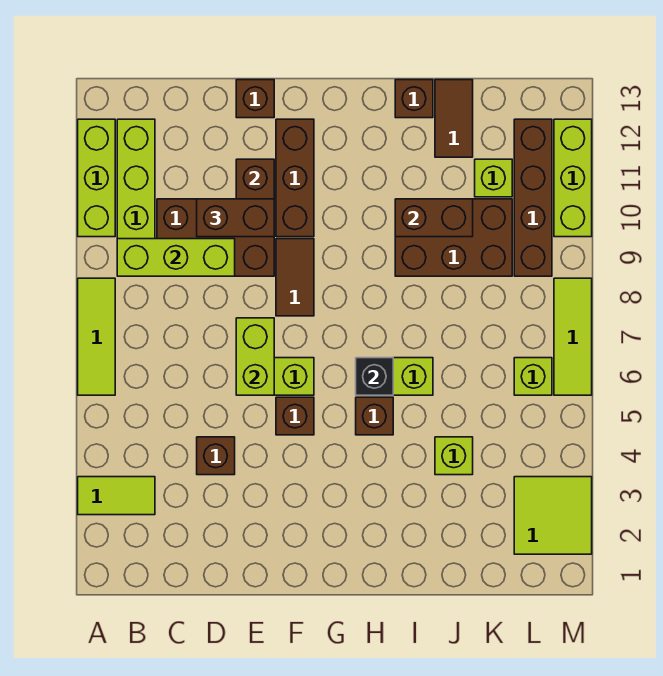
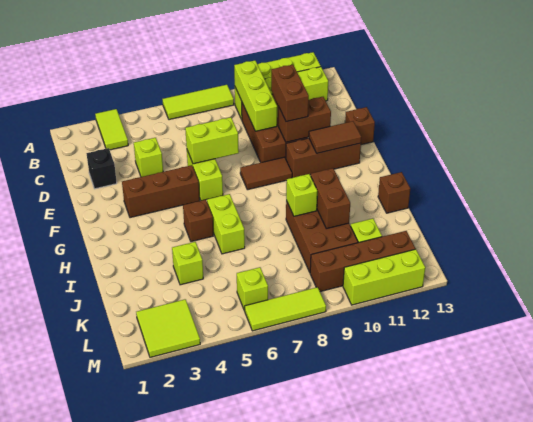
brown brick D4 level 1 -> lime brick D4 level 1
brown brick F5 level 1 -> brown brick F3:F5 level 1
black brick H6 level 2 -> black brick D2 level 1
none -> lime brick I9 level 2
brown tile J12:J13 level 1 -> brown tile F11:F12 level 2

